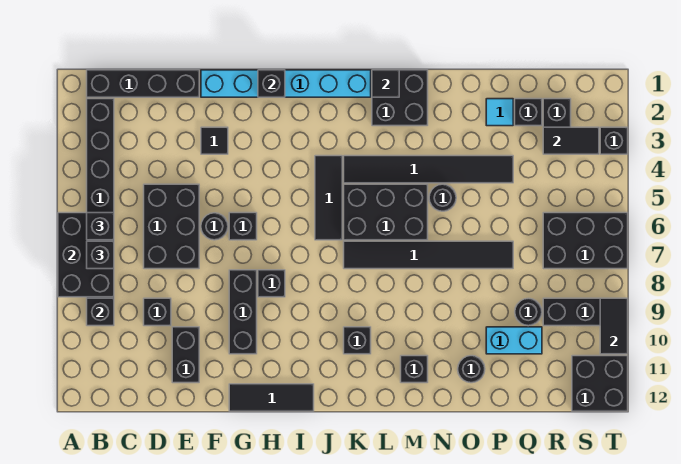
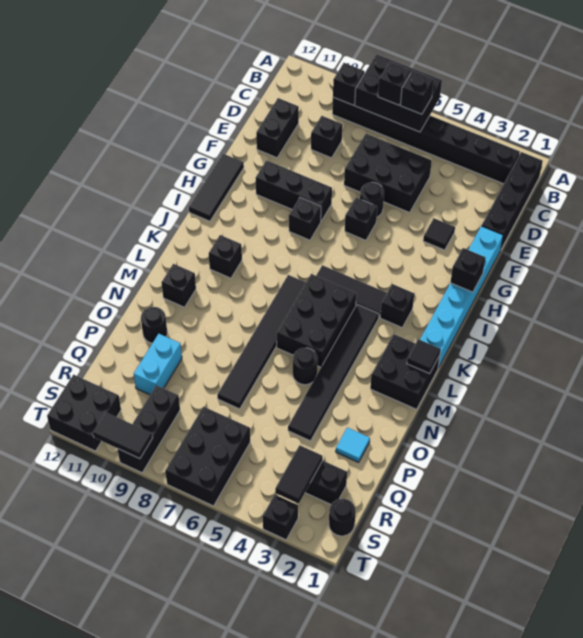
black brick E10:E11 level 1 -> black brick D11:E11 level 1
black brick Q2 level 1 -> black brick J3 level 1
black round brick Q9 level 1 -> black round brick S1 level 1

